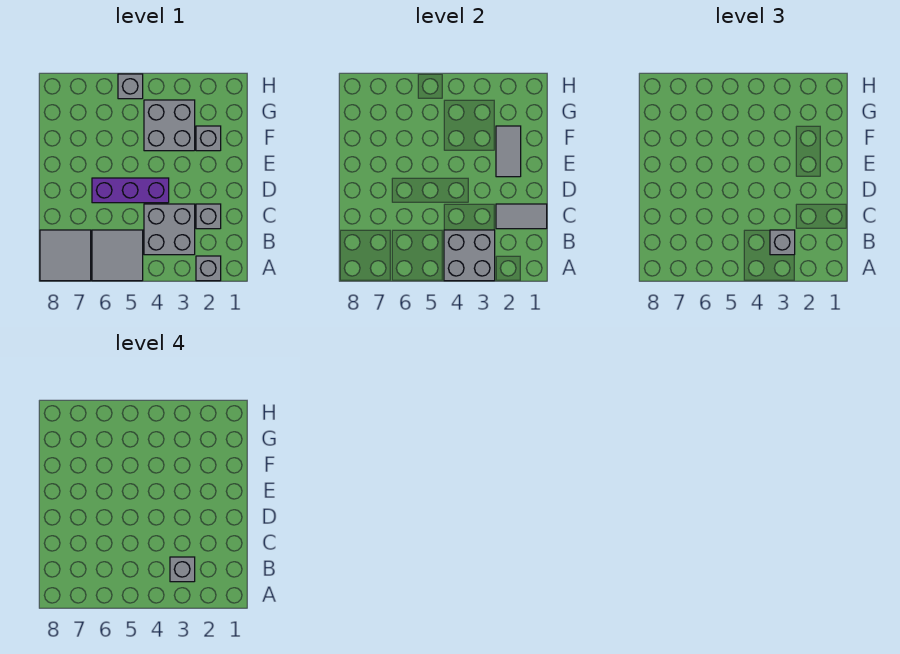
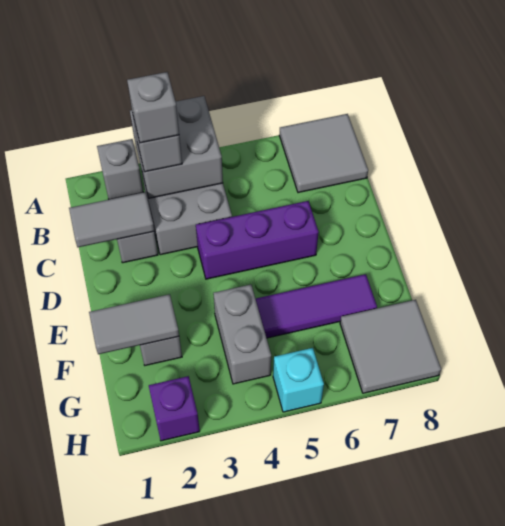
grey tile A5:B6 level 1 -> grey tile G7:H8 level 1
grey tile E2:F2 level 2 -> grey tile F1:F2 level 2
grey brick F3:G4 level 1 -> grey brick F4:G4 level 1
none -> purple tile F5:F7 level 1
none -> purple brick H2 level 1
grey brick H5 level 1 -> cyan brick H5 level 1

